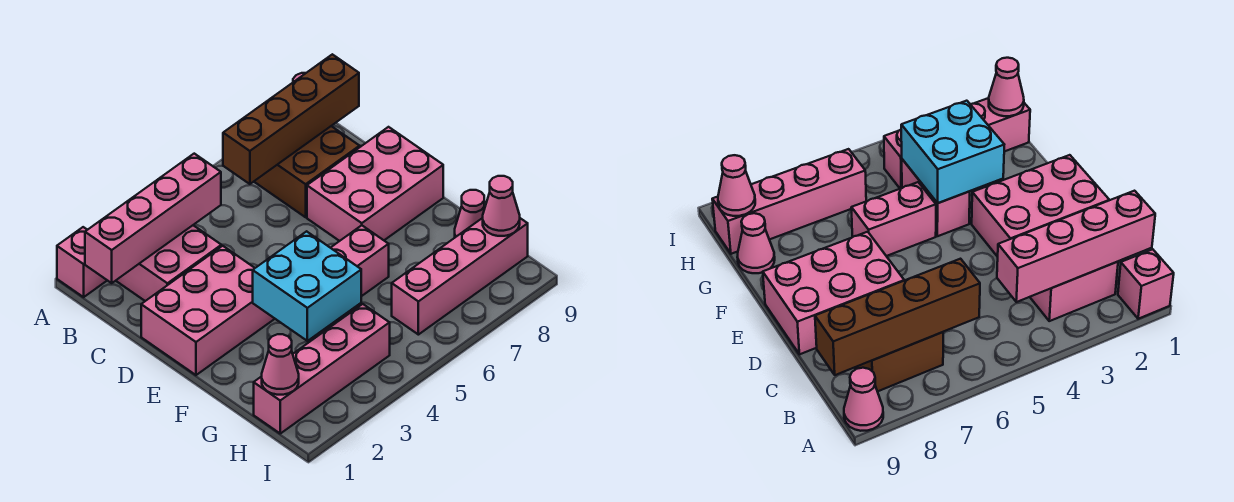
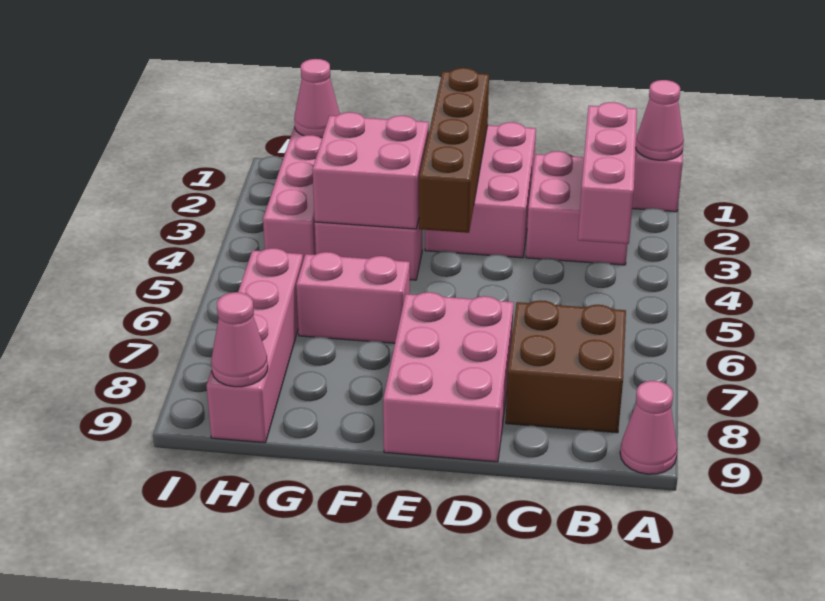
pink brick B1:B4 level 2 -> pink brick B2:B4 level 2
brown brick B6:B9 level 2 -> brown brick E1:E4 level 2
cyan brick F3:G4 level 2 -> pink brick F3:G4 level 2
pink brick F5:F6 level 1 -> pink brick F6:G6 level 1
pink cone G9 level 1 -> pink cone A1 level 2

